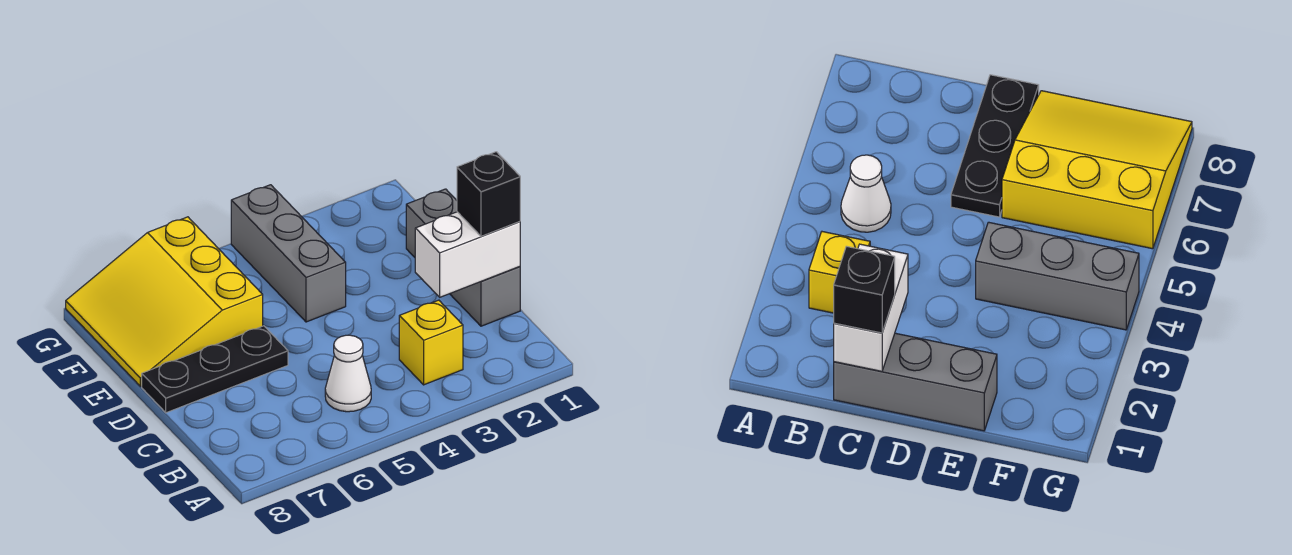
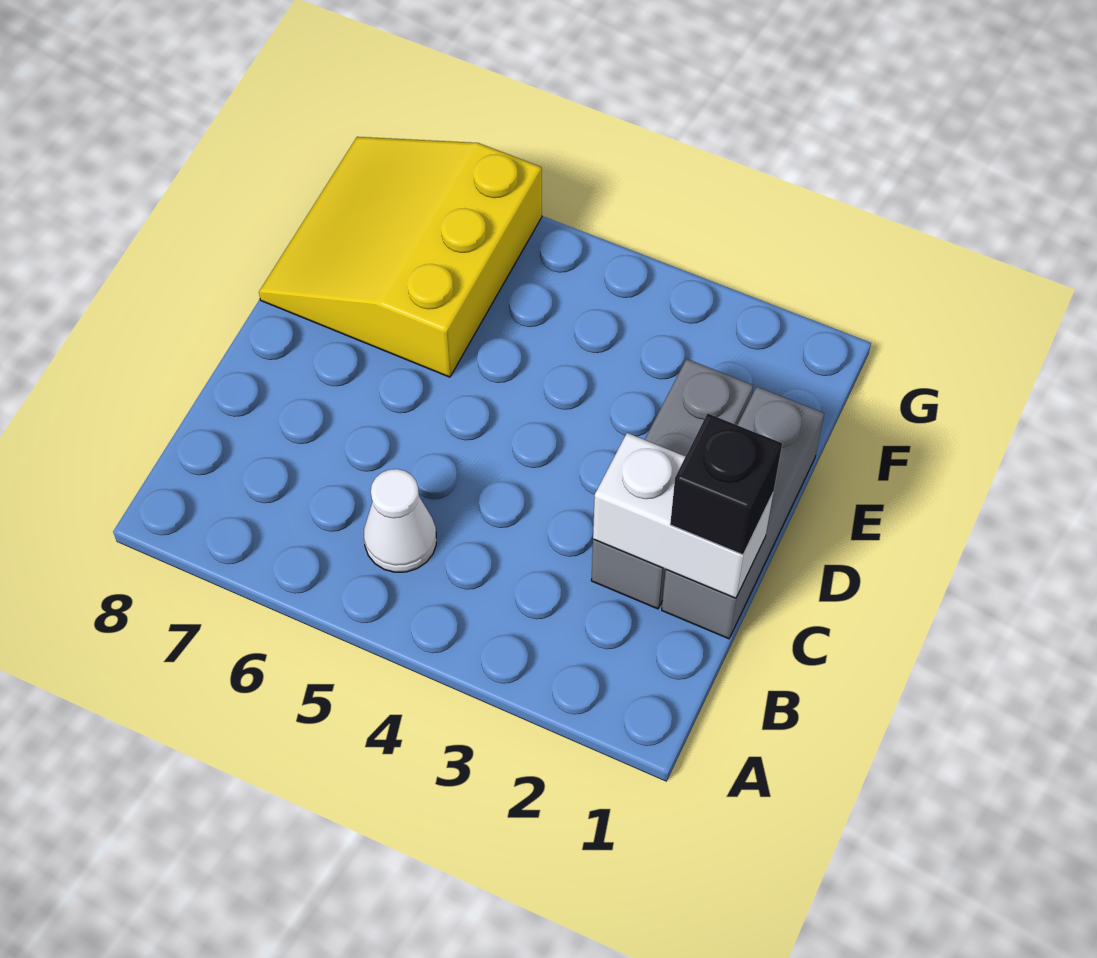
yellow brick B3 level 1 -> none
black plate D6:D8 level 1 -> none
grey brick E4:G4 level 1 -> grey brick C2:E2 level 1

